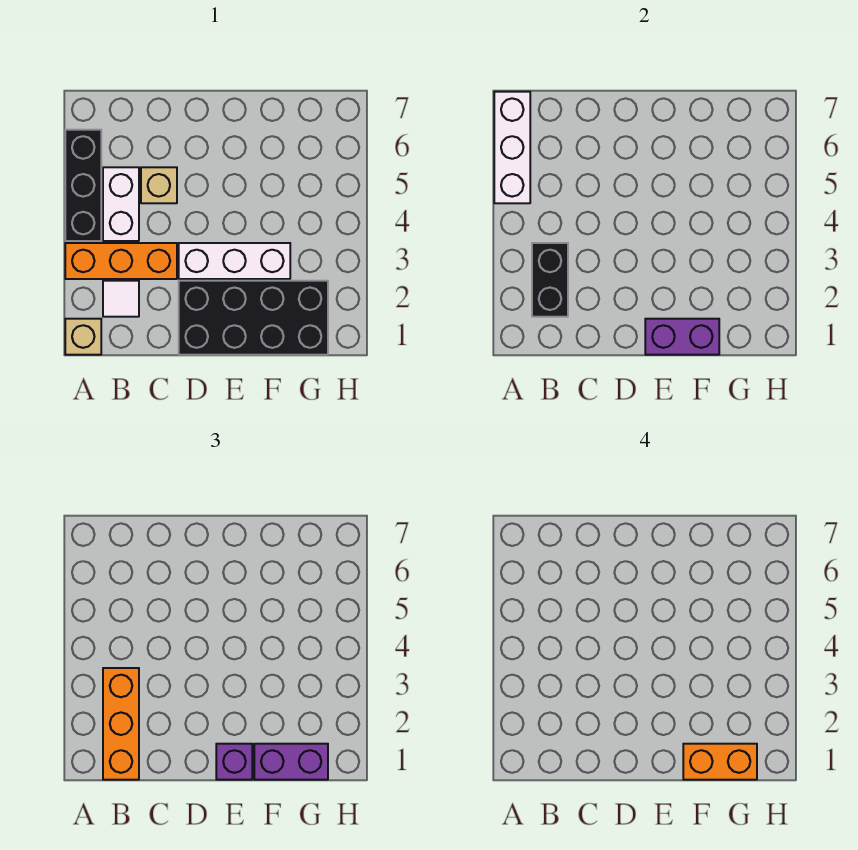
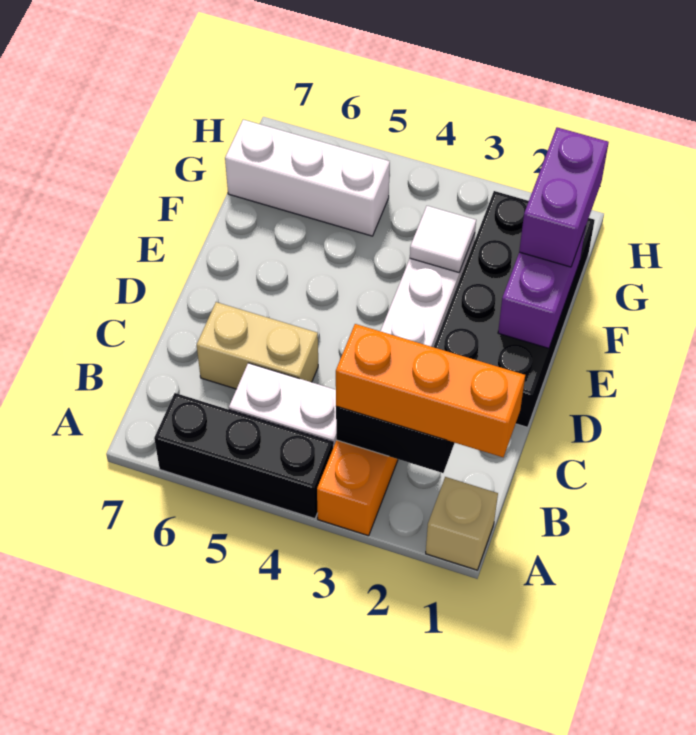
white brick A5:A7 level 2 -> white brick G5:G7 level 1
white tile B2 level 1 -> white tile F3 level 2
tan brick C5 level 1 -> tan brick C5:C6 level 1
purple brick E1 level 3 -> none
orange brick F1:G1 level 4 -> none

